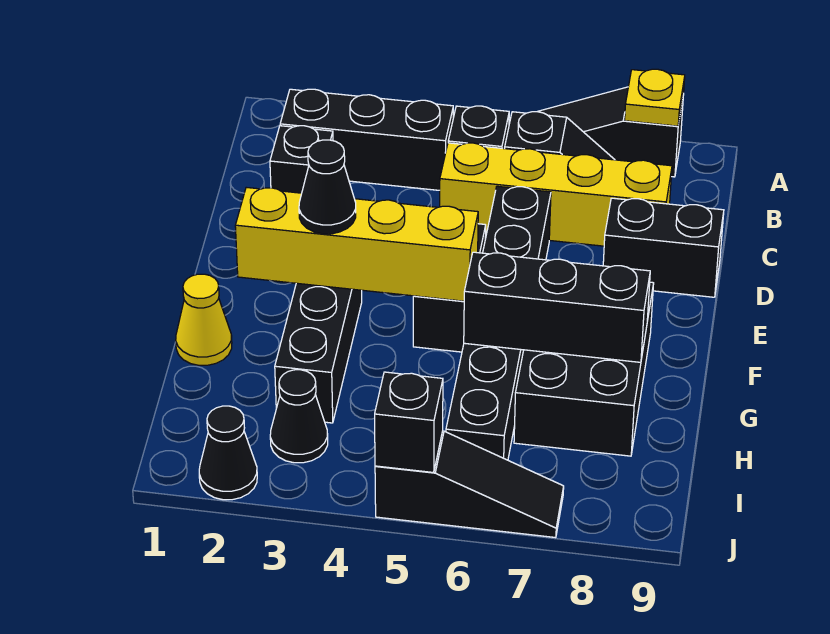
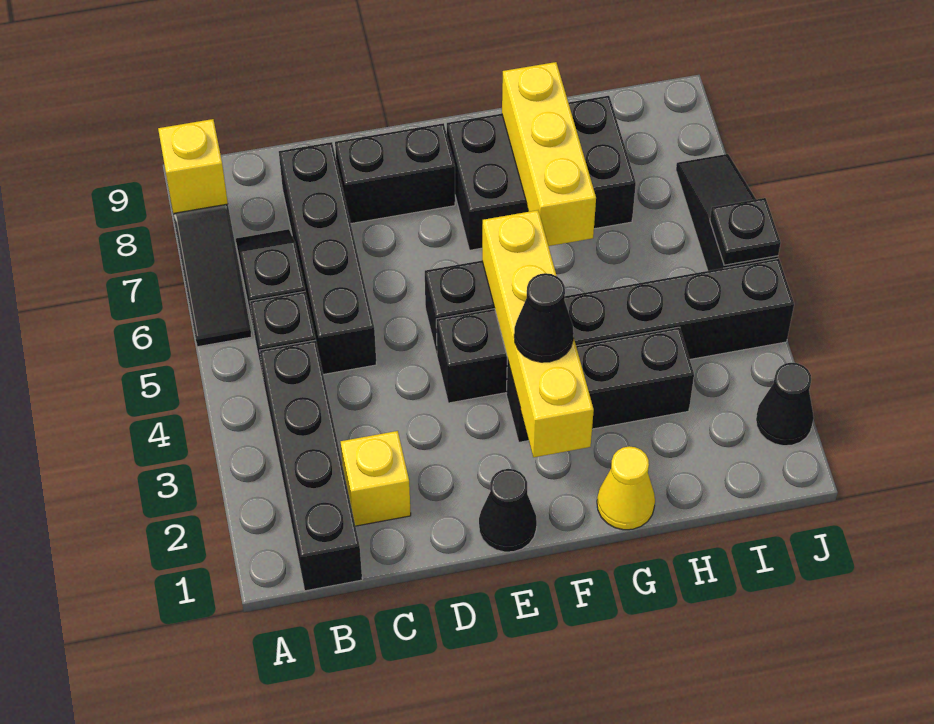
yellow plate A8 level 2 -> yellow brick A8 level 2
black brick B2:B4 level 1 -> black brick B1:B4 level 1
black brick C2 level 1 -> yellow brick C2 level 1
yellow brick C5:C8 level 1 -> black brick C5:C8 level 1
black brick D6:I6 level 1 -> black brick E4:J4 level 1
black brick D8:D9 level 1 -> black brick D8:E8 level 1
black brick G6:G8 level 2 -> yellow brick G6:G8 level 2
black cone I3 level 1 -> black cone E1 level 1
black brick J5 level 2 -> black plate J5 level 2

